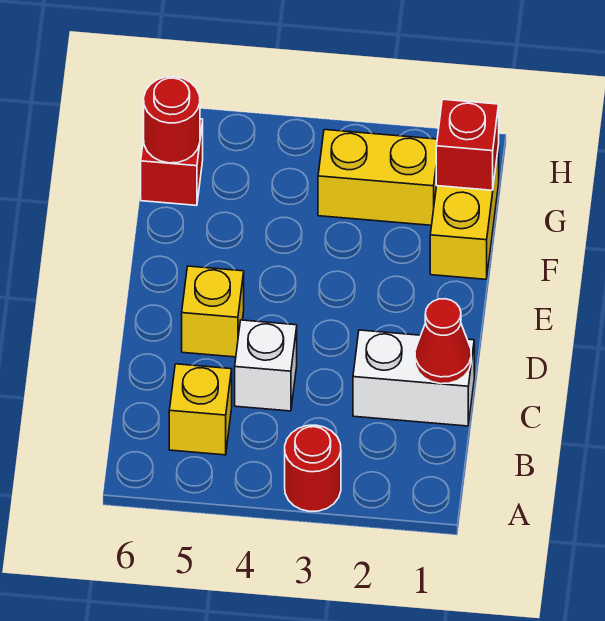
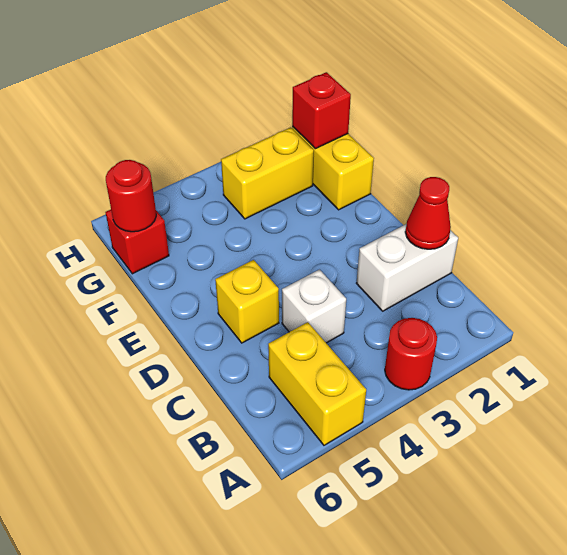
yellow brick B5 level 1 -> yellow brick A5:B5 level 1

